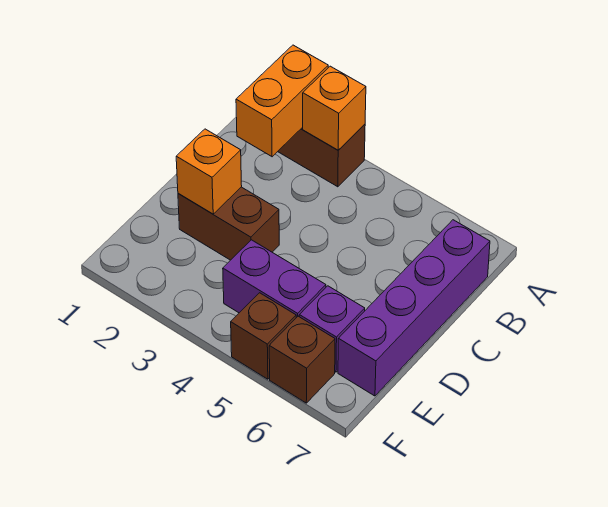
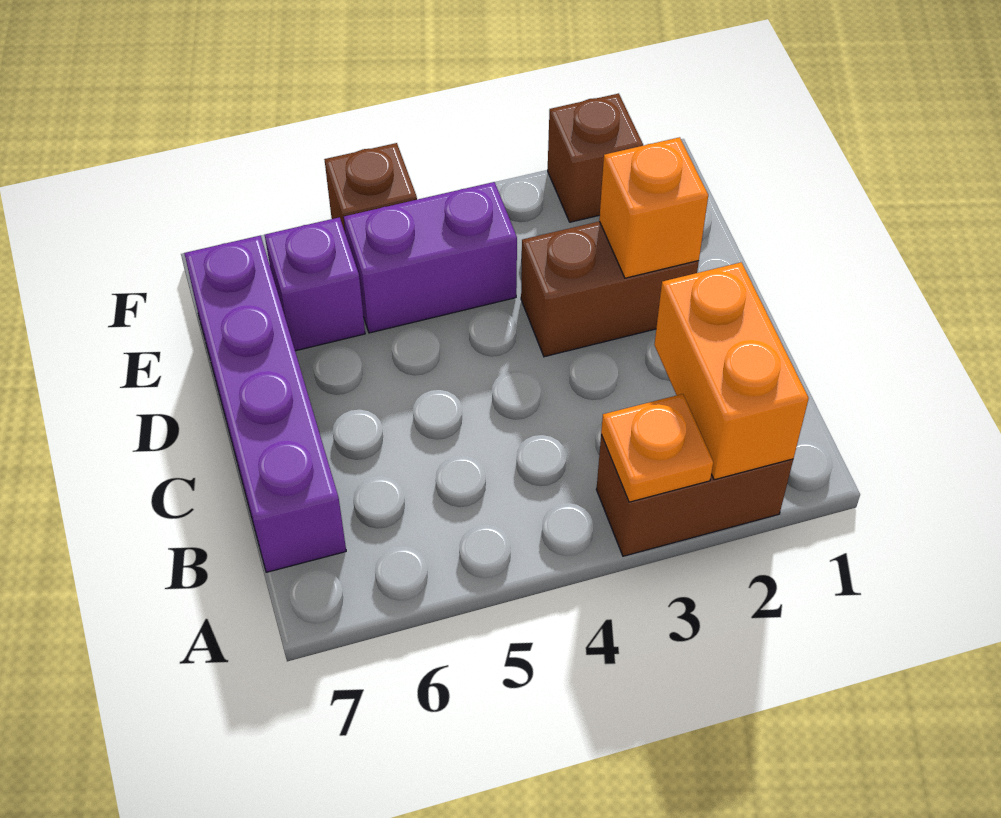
orange brick A3 level 2 -> orange plate A3 level 2
brown brick F6 level 1 -> brown brick F2 level 1

